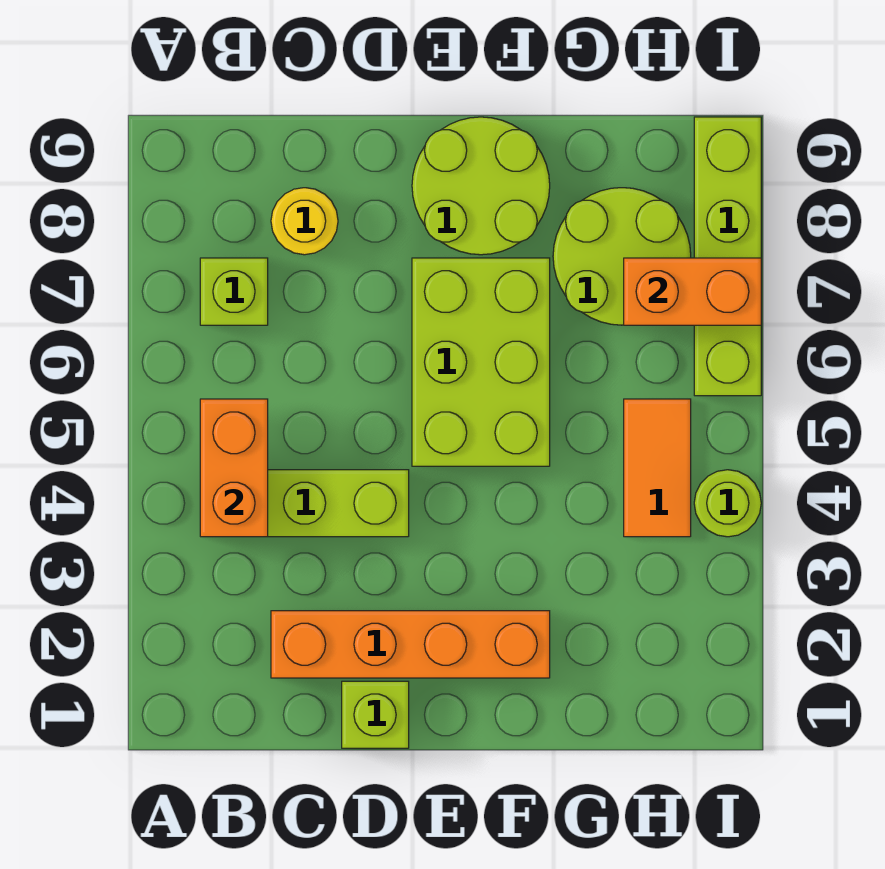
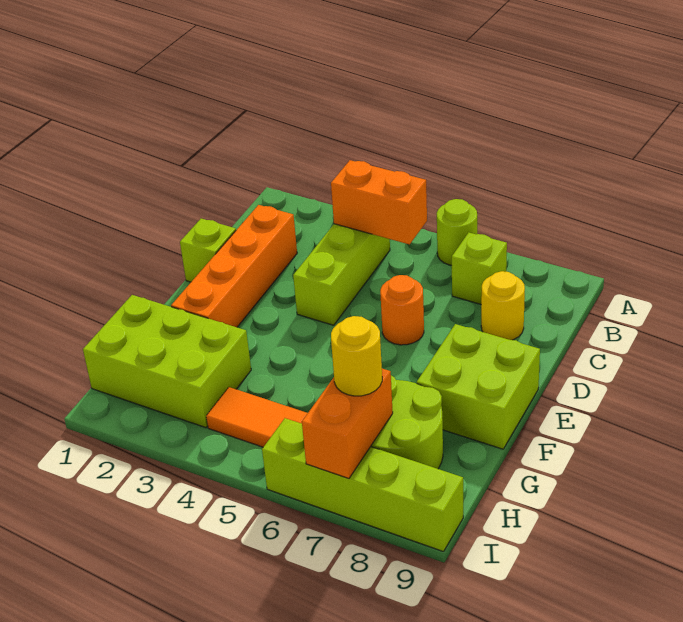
none -> orange round brick D6 level 1
lime brick E5:F7 level 1 -> lime brick G1:H3 level 1
lime round brick E8:F9 level 1 -> lime brick E8:F9 level 1
none -> yellow round brick H7 level 3
lime round brick I4 level 1 -> lime round brick A6 level 1

